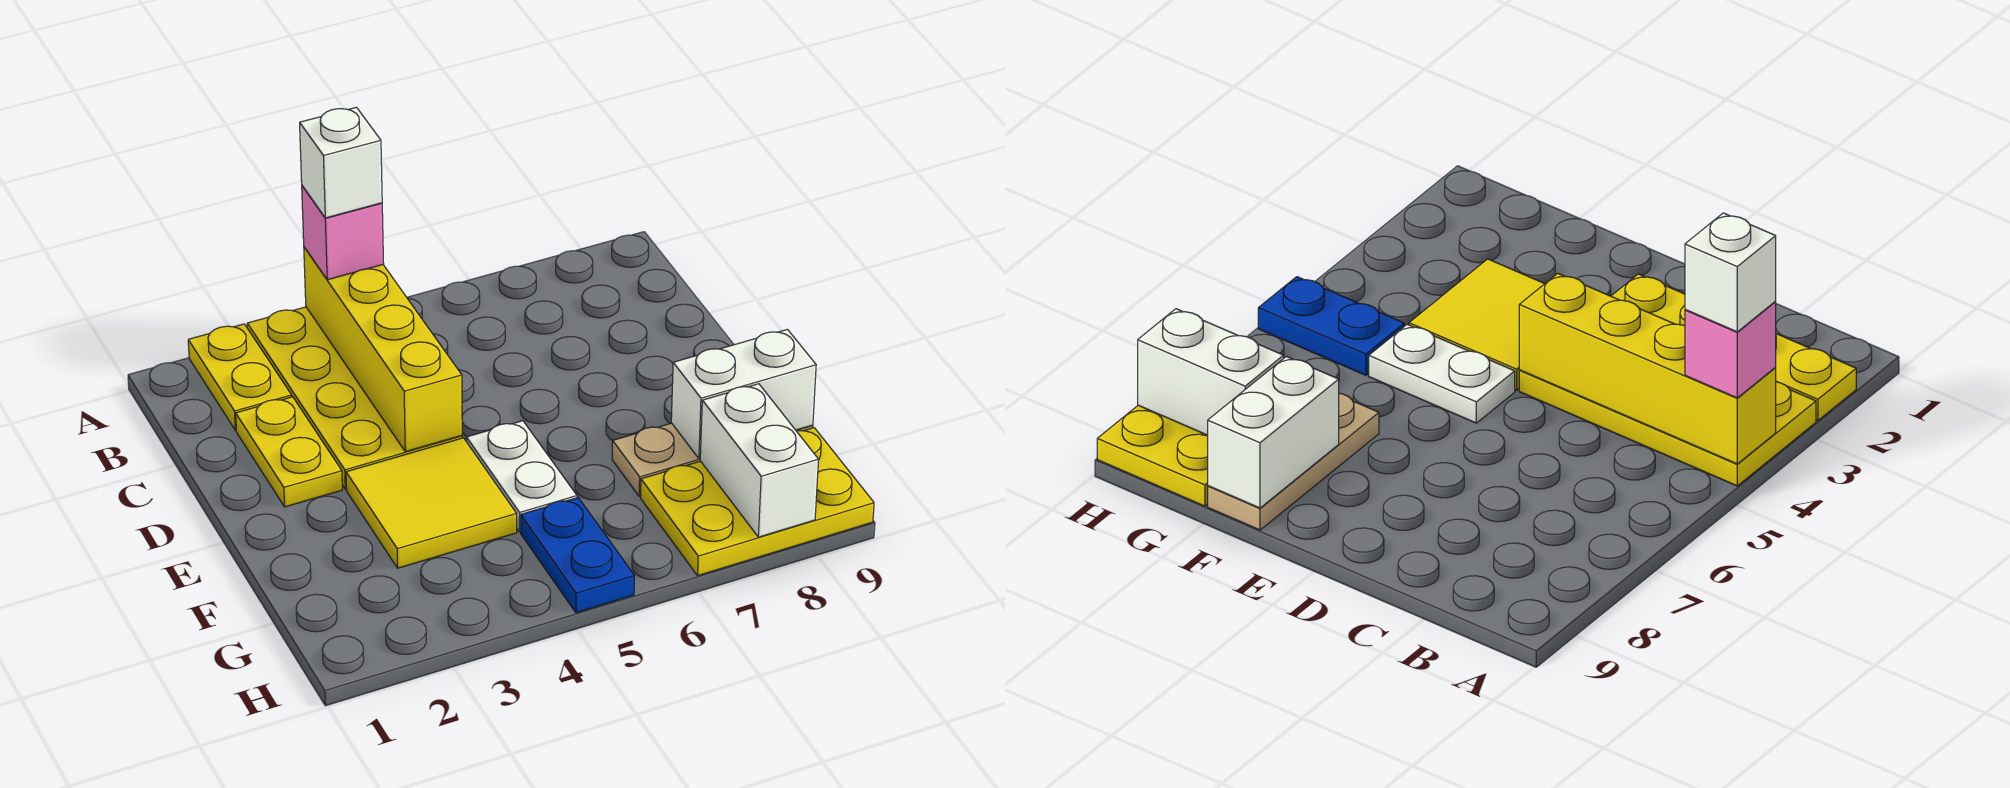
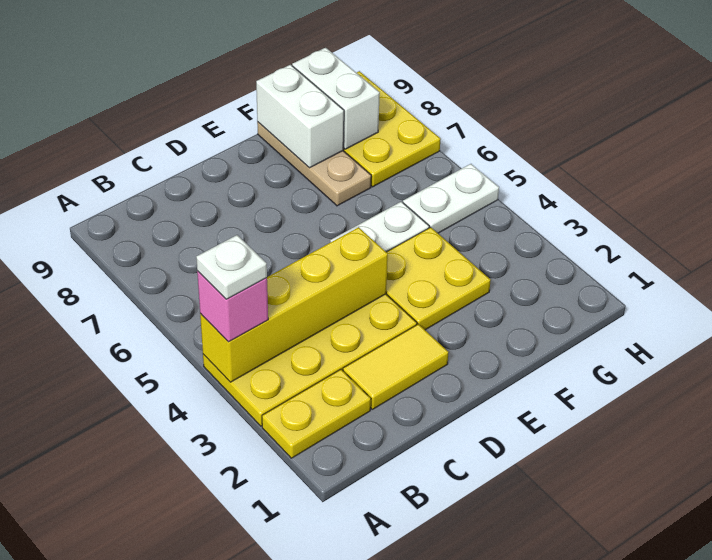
white brick A4 level 4 -> white plate A4 level 4
yellow plate C2:D2 level 1 -> yellow tile C2:D2 level 1
yellow tile E3:F4 level 1 -> yellow plate E3:F4 level 1
blue plate G5:H5 level 1 -> white plate G5:H5 level 1
white brick G8:H8 level 2 -> white brick G8:G9 level 2

